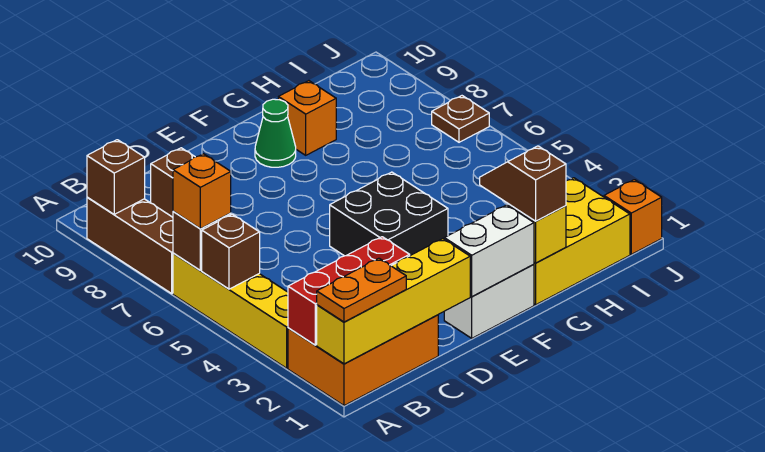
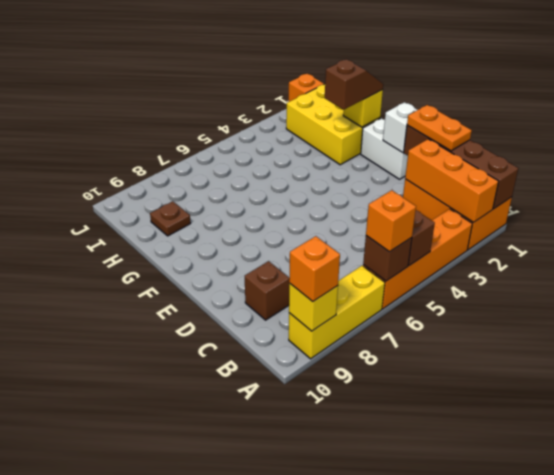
yellow brick A1:D1 level 2 -> brown brick A1:D1 level 2
orange plate A1:B1 level 3 -> orange plate C1:D1 level 3
red brick A2:C2 level 2 -> orange brick A2:C2 level 2
yellow brick A3:A6 level 1 -> orange brick A3:A6 level 1
brown brick A7:A9 level 1 -> yellow brick A7:A9 level 1
brown brick A9 level 2 -> yellow brick A9 level 2
white brick E1:F1 level 2 -> white brick E1 level 2
black brick E4:F5 level 1 -> none
green cone F9 level 1 -> none
brown slope G1:G2 level 3 top 1 -> brown slope G1:G2 level 3 top 2
orange brick G9 level 1 -> orange brick A9 level 3
brown plate J7 level 1 -> brown plate H9 level 1

